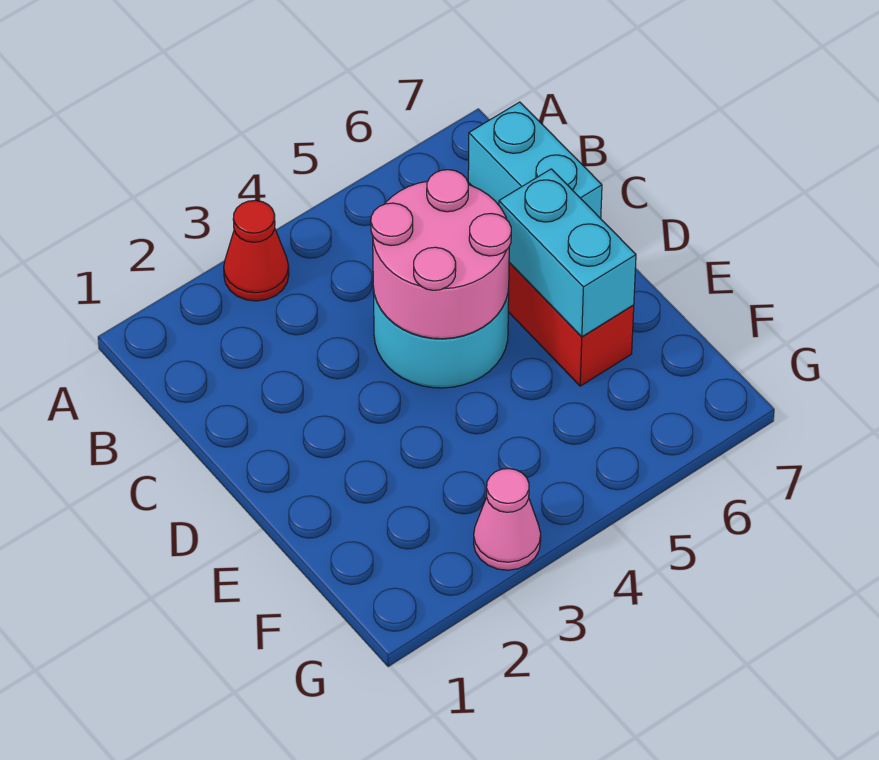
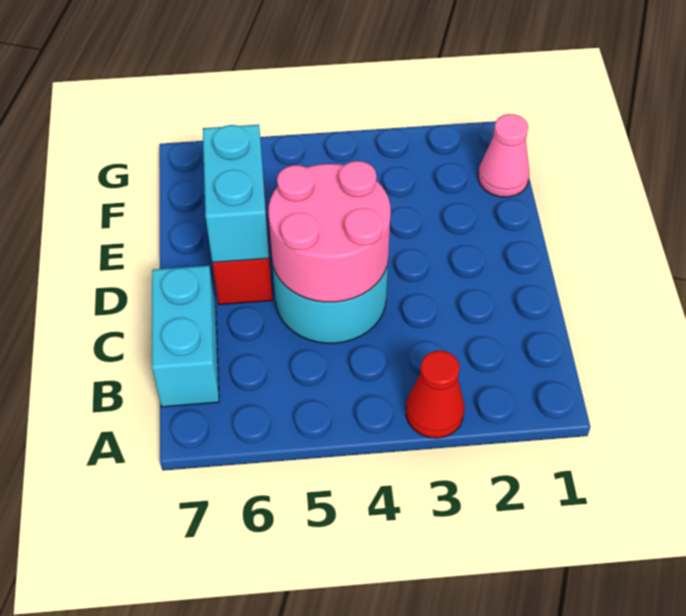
pink cone G3 level 1 -> pink cone F1 level 1

